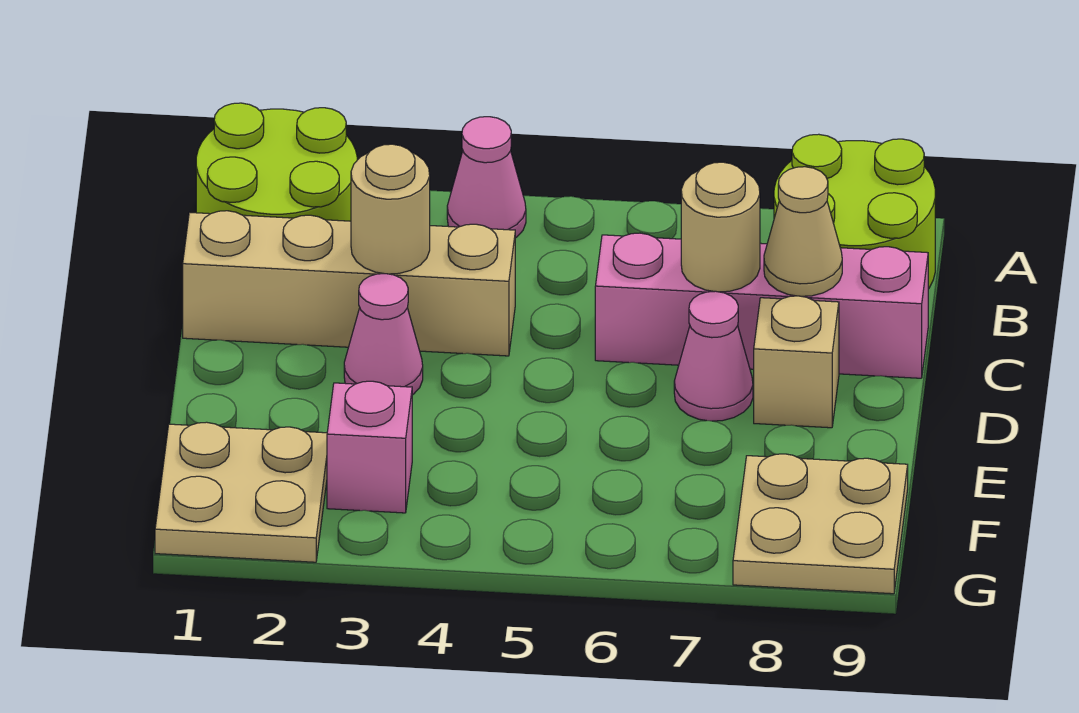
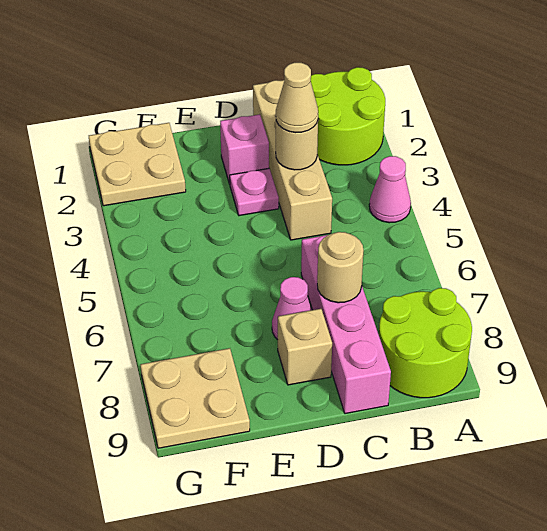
tan cone C8 level 2 -> tan cone C3 level 3
pink cone D3 level 1 -> pink plate D3 level 1
pink brick F3 level 1 -> pink brick D2 level 1

